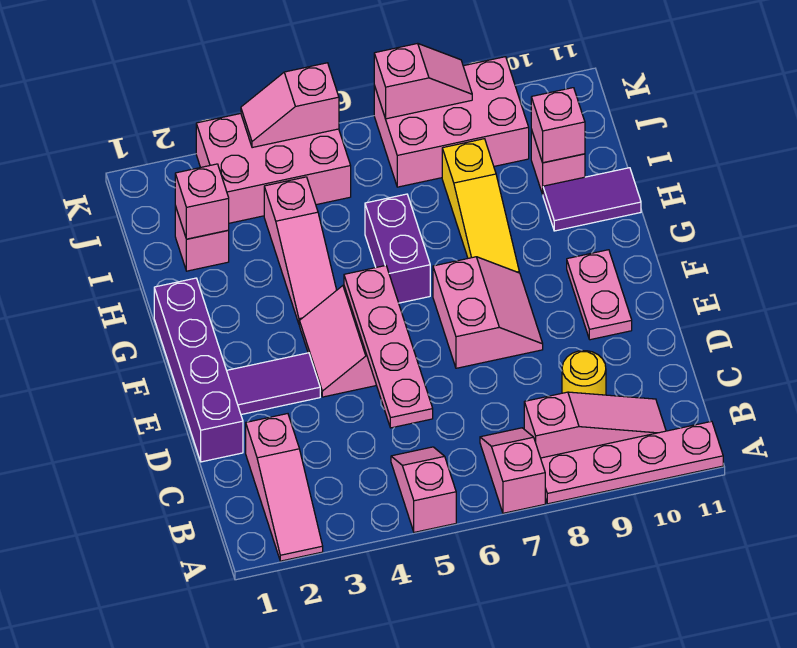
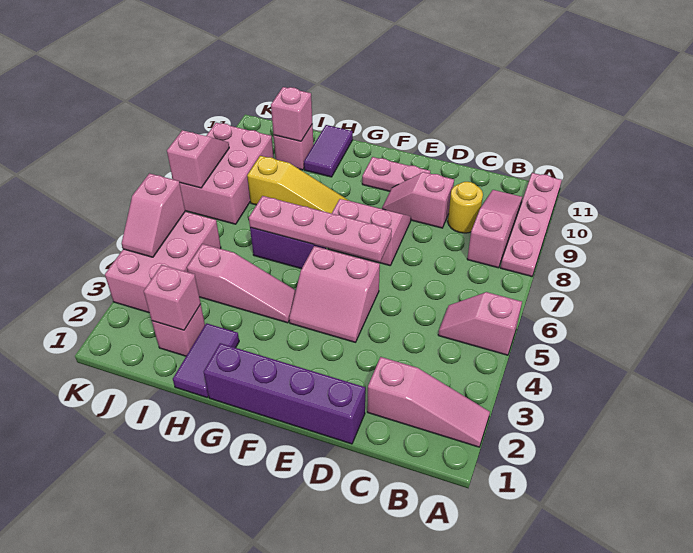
pink slope A7:B7 level 1 top A -> pink slope D9:E9 level 1 top D
pink plate C5:F5 level 2 -> pink plate E6:H6 level 2
purple tile E2:E3 level 1 -> purple tile H1:H2 level 1

